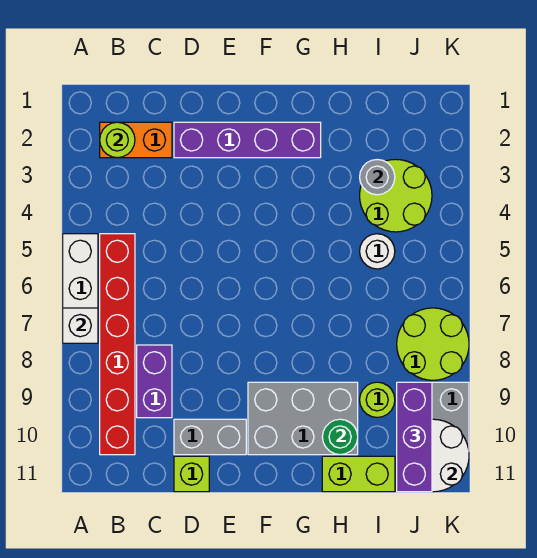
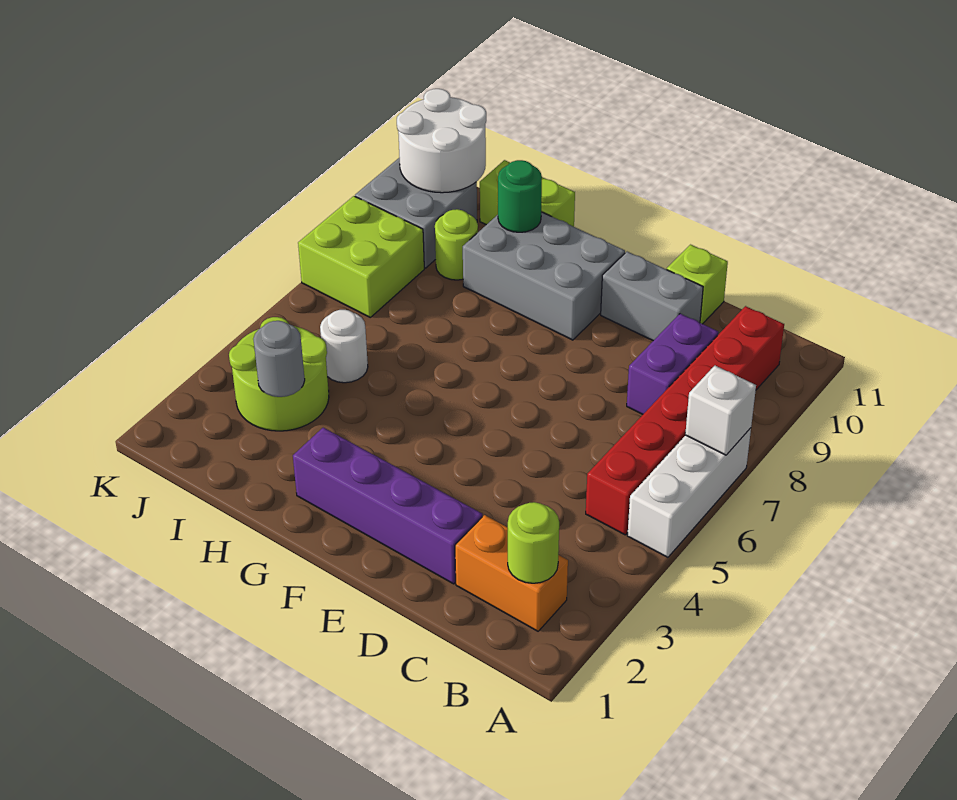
lime round brick J7:K8 level 1 -> lime brick J7:K8 level 1
purple brick J9:J11 level 3 -> none

